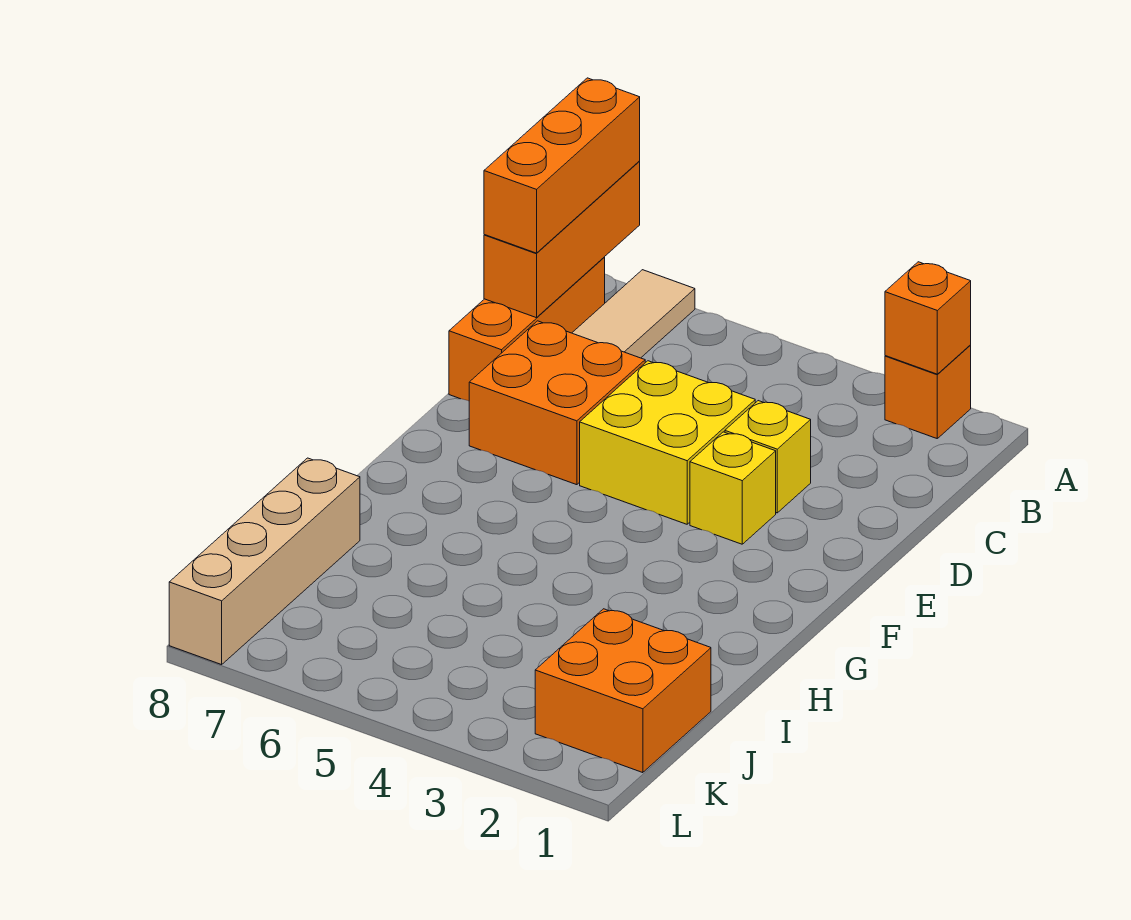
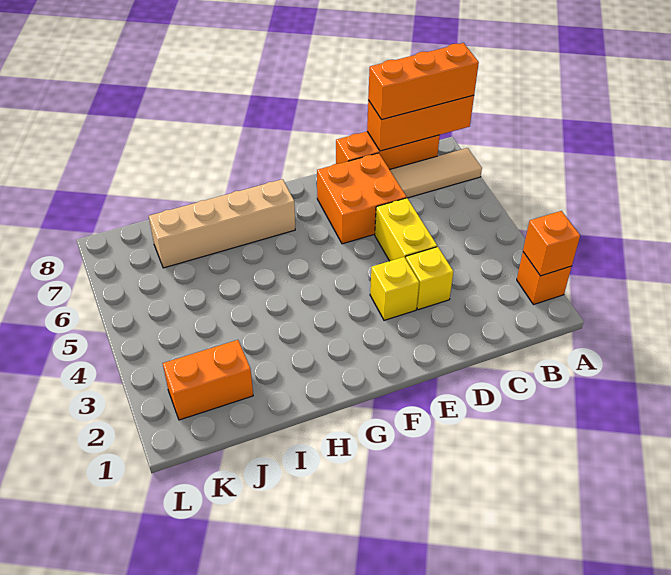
yellow brick D4:E5 level 1 -> yellow brick D4:D5 level 1
tan brick I8:L8 level 1 -> tan brick G7:J7 level 1
orange brick J1:K2 level 1 -> orange brick J2:K2 level 1

